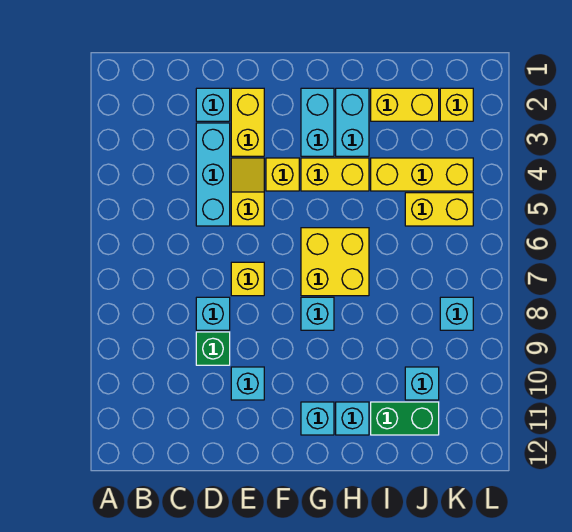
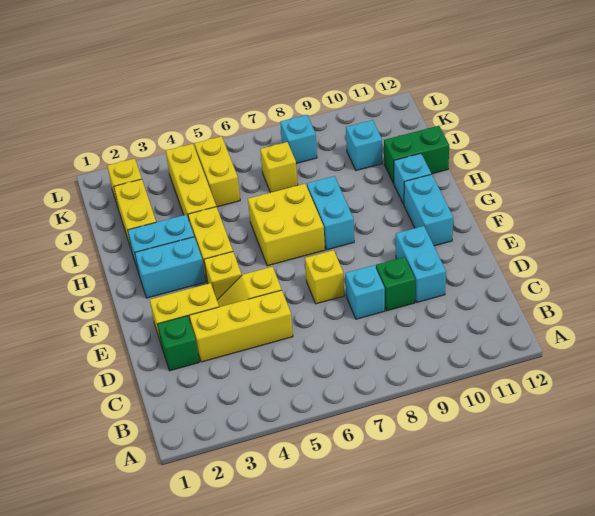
cyan brick D2 level 1 -> green brick D2 level 1
cyan brick D3:D5 level 1 -> yellow brick D3:D5 level 1
cyan brick E10 level 1 -> cyan brick D10:E10 level 1
cyan brick G8 level 1 -> cyan brick G8:H8 level 1
cyan brick G11 level 1 -> cyan brick F11:G11 level 1
green brick I11:J11 level 1 -> green brick I11:I12 level 1
none -> yellow brick J7 level 1

